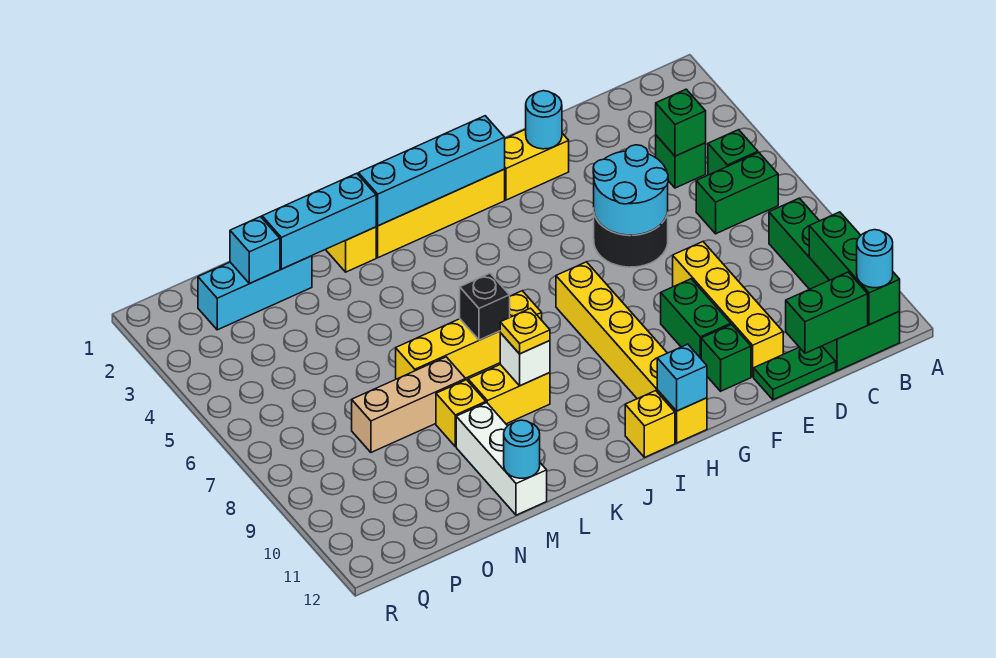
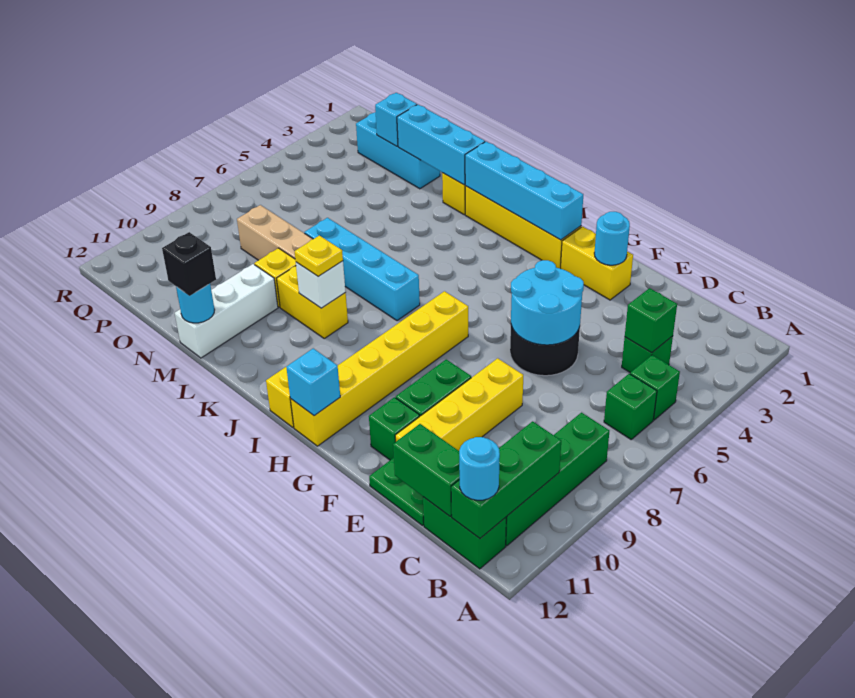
green brick B6:C6 level 1 -> green brick B6 level 1
yellow brick J7:M7 level 1 -> cyan brick J7:M7 level 1
black brick K7 level 2 -> black brick M12 level 3

